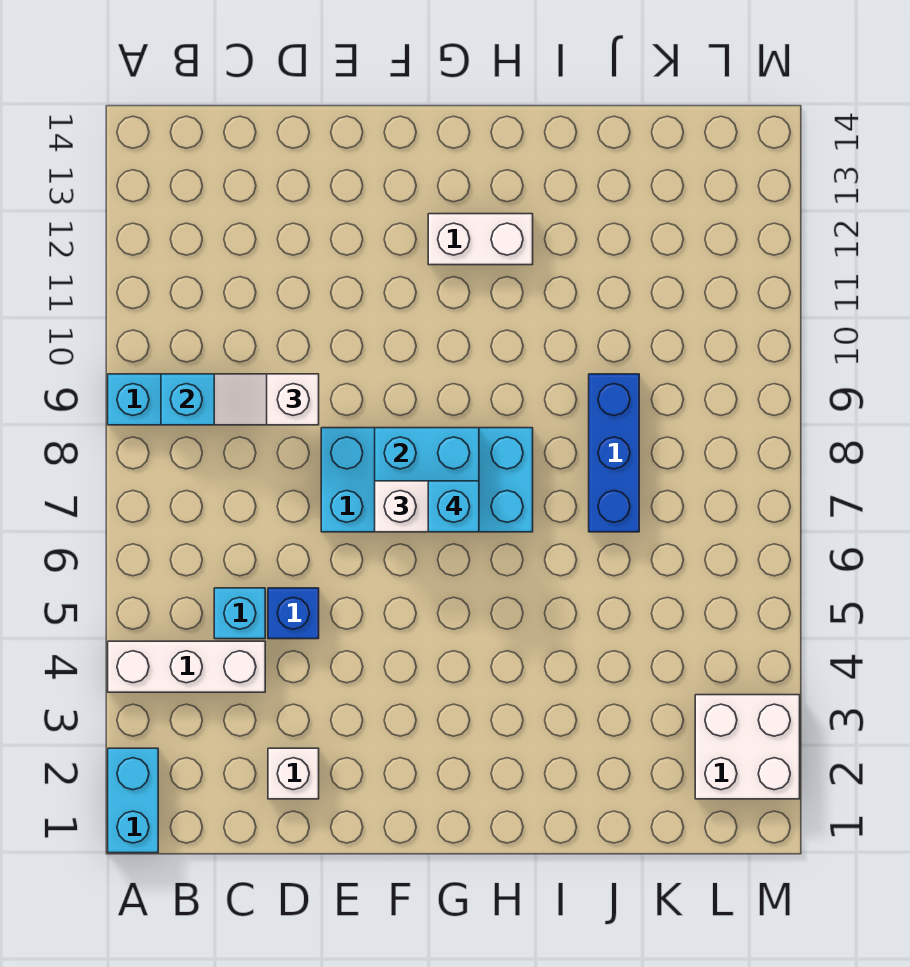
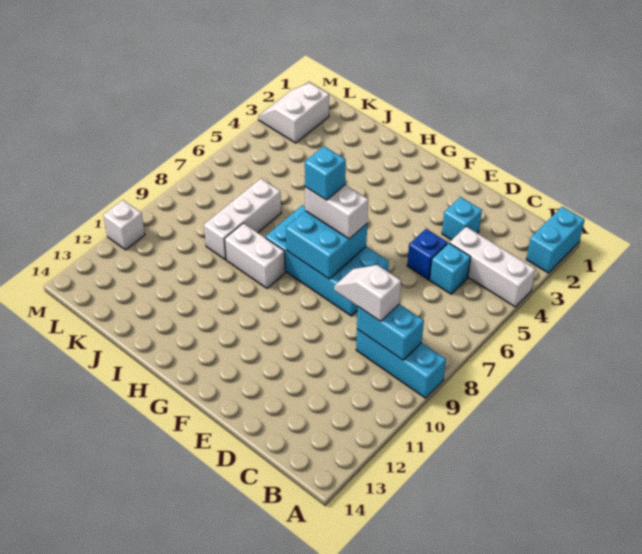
white slope C9:D9 level 3 top D -> white slope C9:D9 level 3 top C
white brick D2 level 1 -> white brick M11 level 1
none -> cyan brick D3 level 1
white brick G12:H12 level 1 -> white brick H9:I9 level 1
blue brick J7:J9 level 1 -> white brick J7:J9 level 1
white brick L2:M3 level 1 -> white slope L2:M3 level 1 top L

